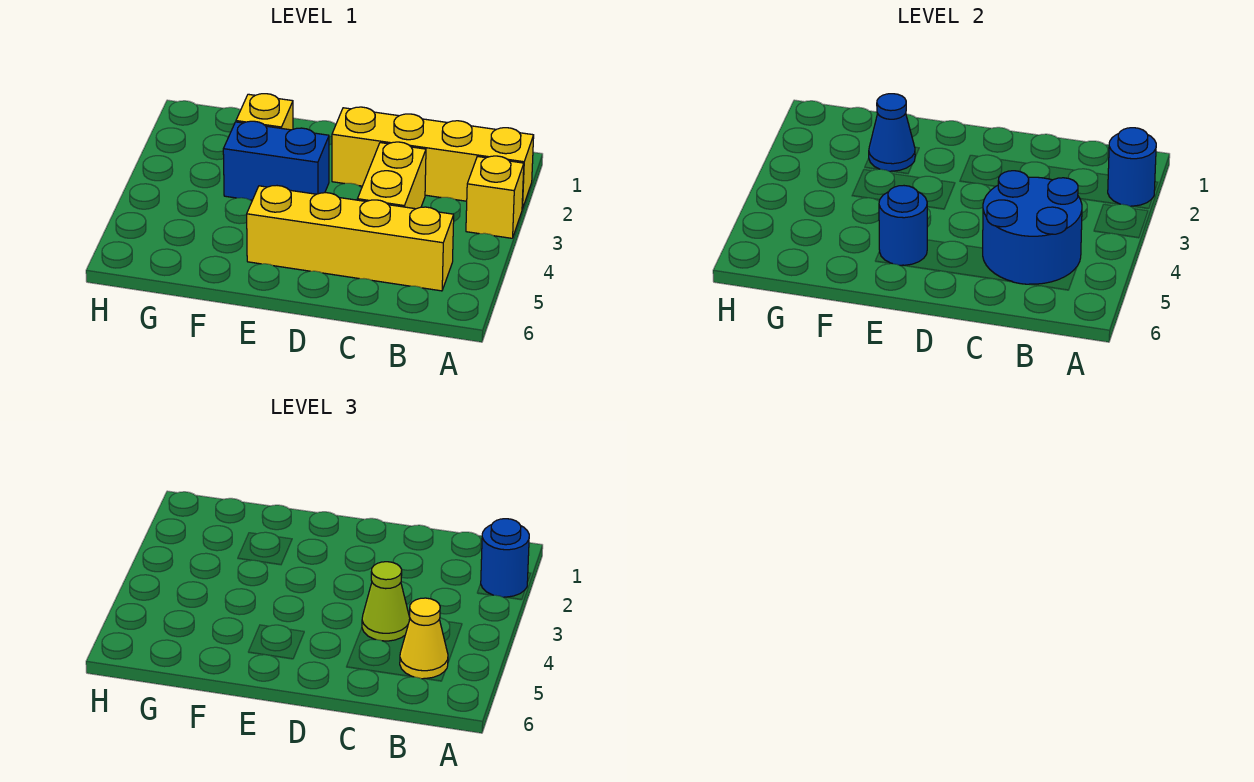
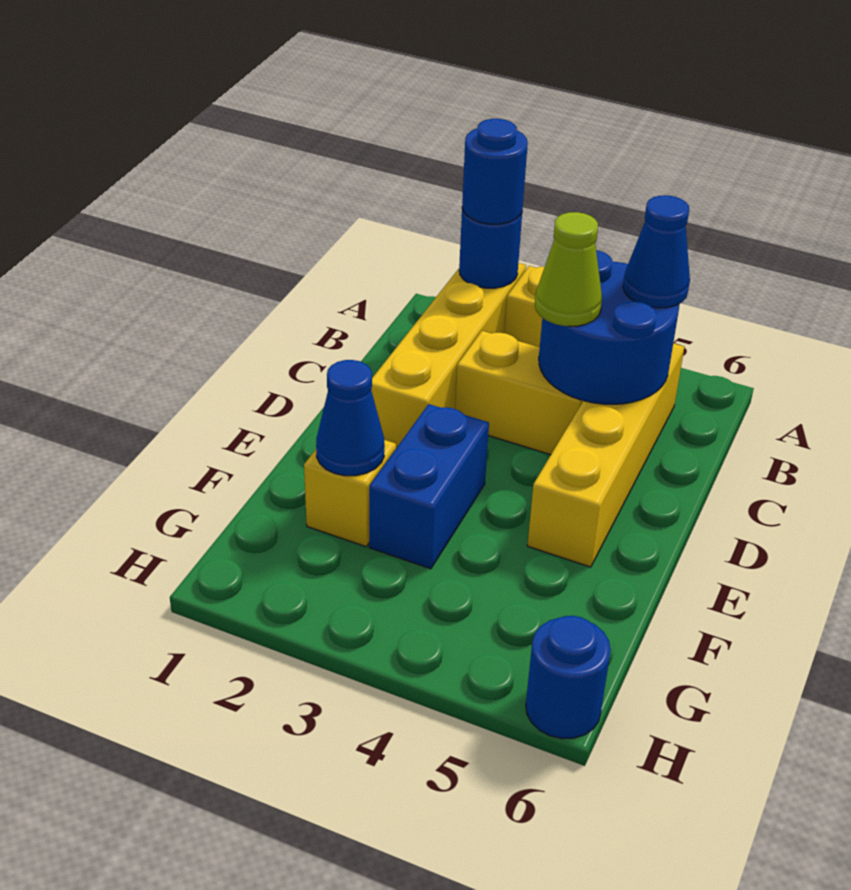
yellow cone B5 level 3 -> blue cone B5 level 3
blue round brick E5 level 2 -> blue round brick H6 level 1

